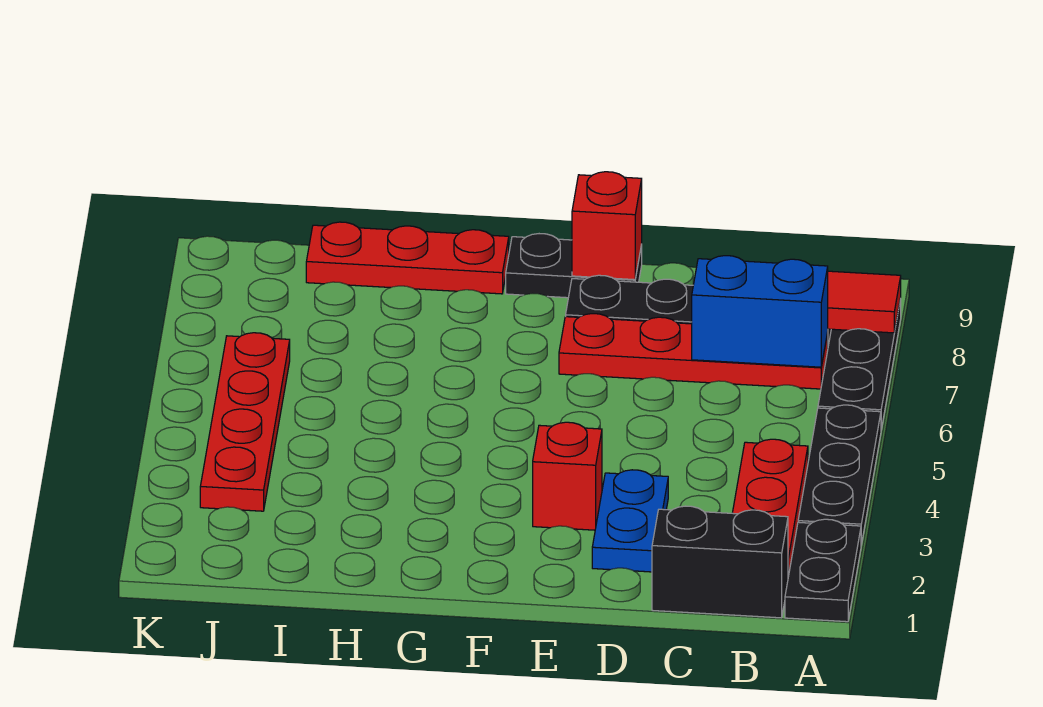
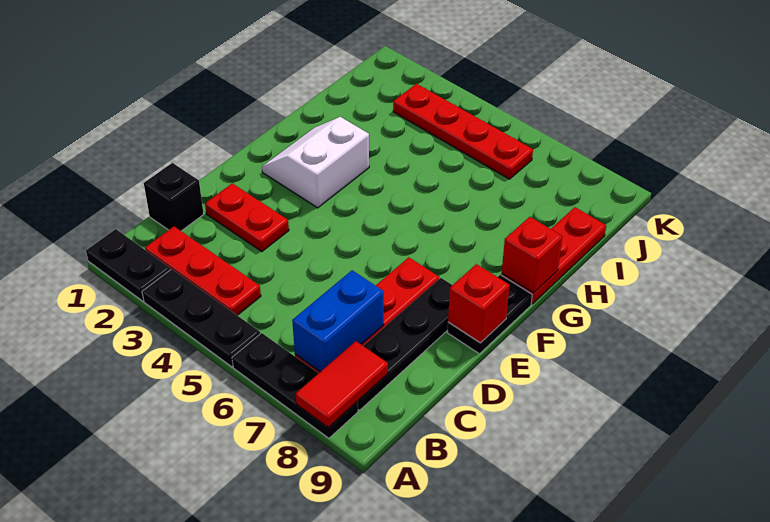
black brick B1:C1 level 1 -> black brick C1 level 1
blue plate D2:D3 level 1 -> red plate D2:D3 level 1
red brick E3 level 1 -> red brick G9 level 2
none -> white slope F2:G3 level 1 top 3

